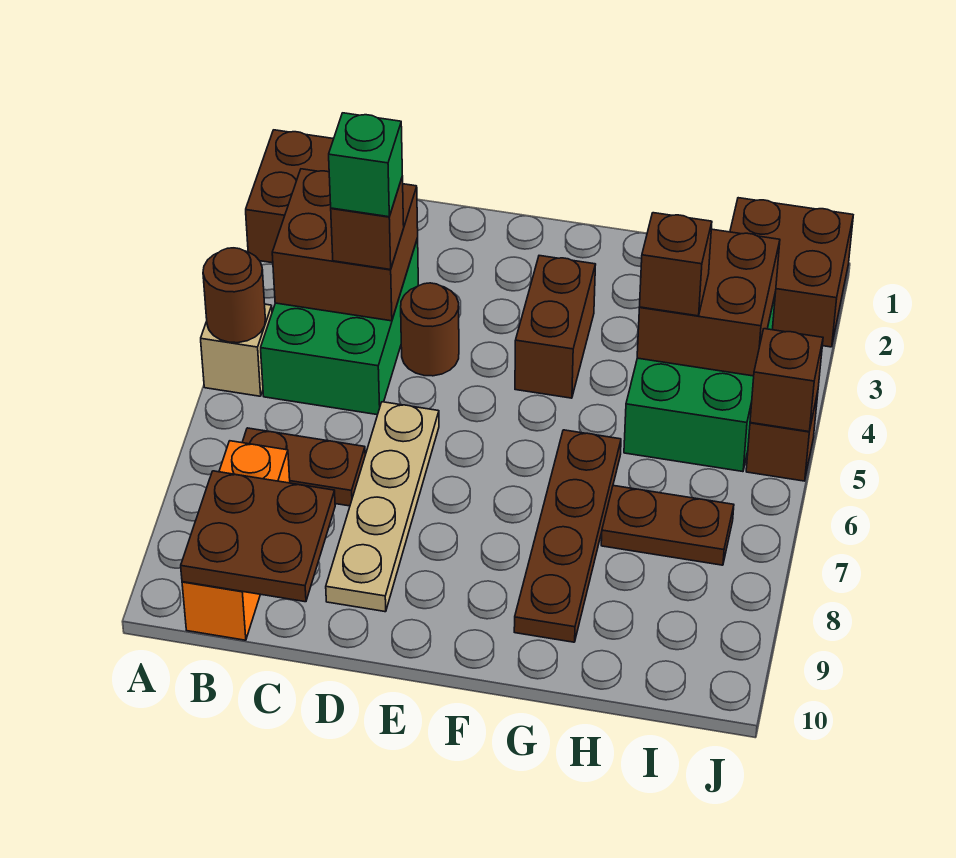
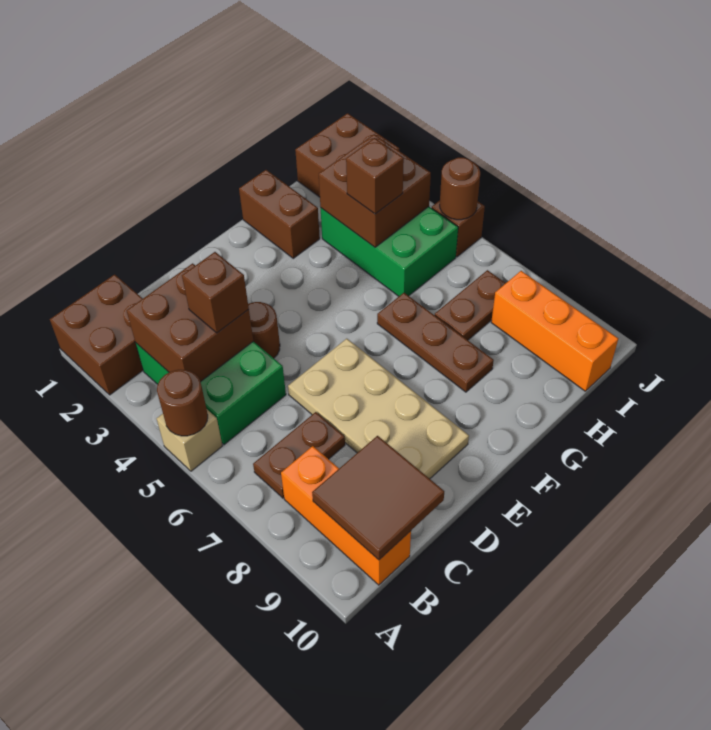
brown plate B9:C10 level 2 -> brown tile B9:C10 level 2
green brick C4 level 4 -> none
tan plate D6:D9 level 1 -> tan plate D6:E9 level 1
brown brick F3:F4 level 1 -> brown brick G1:G2 level 1
brown plate G6:G9 level 1 -> brown plate G6:G8 level 1
none -> orange brick I8:I10 level 1
brown brick J5 level 2 -> brown round brick J5 level 2

